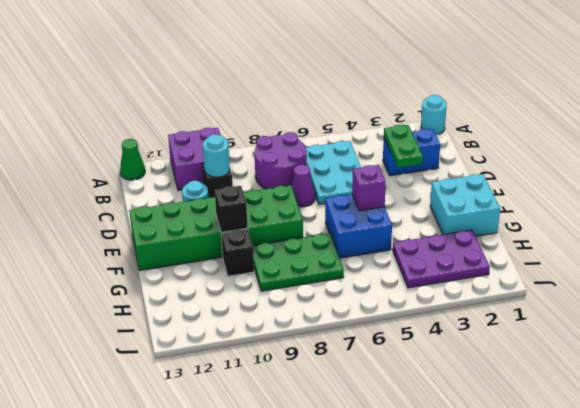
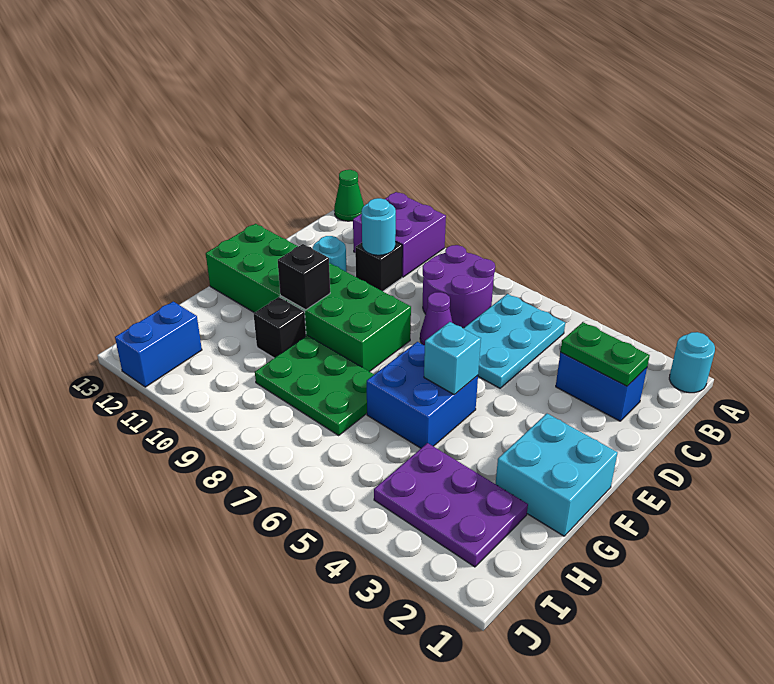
green plate C3:D3 level 2 -> green plate C2:C3 level 2
purple brick F5 level 2 -> cyan brick F5 level 2
none -> blue brick I12:J12 level 1

